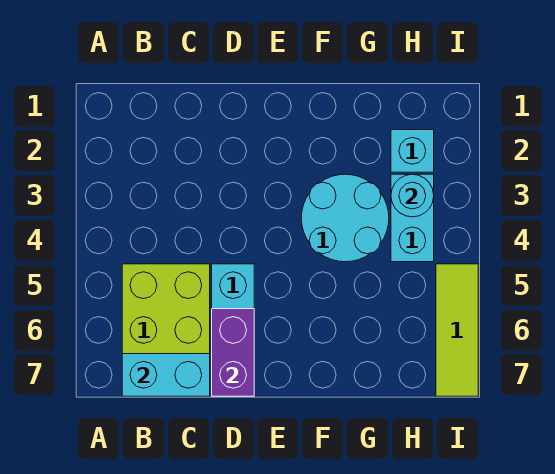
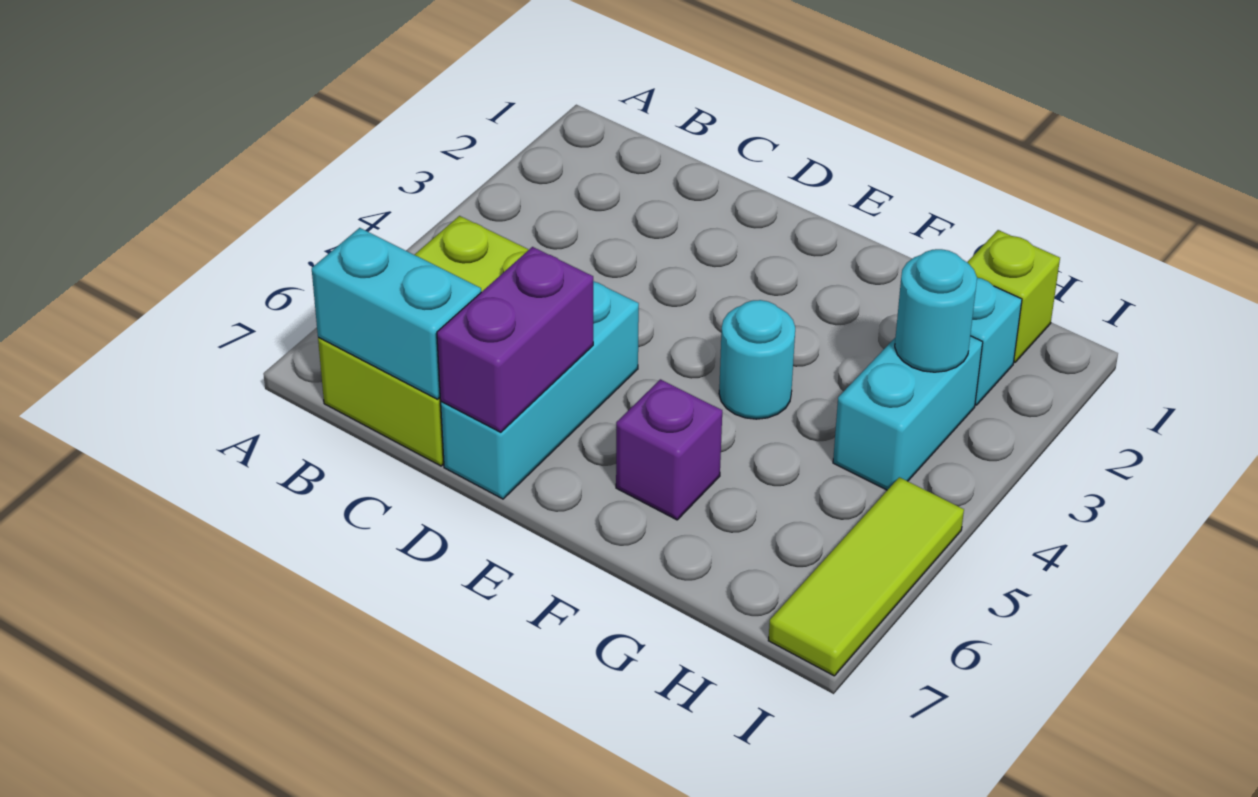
cyan round brick F3:G4 level 1 -> cyan round brick F4 level 1
none -> purple brick F6 level 1
none -> lime brick H1 level 1

